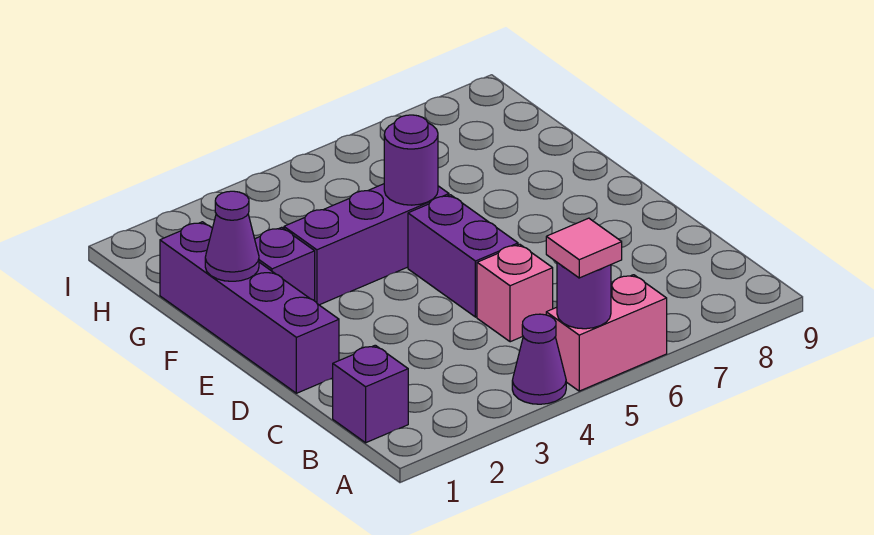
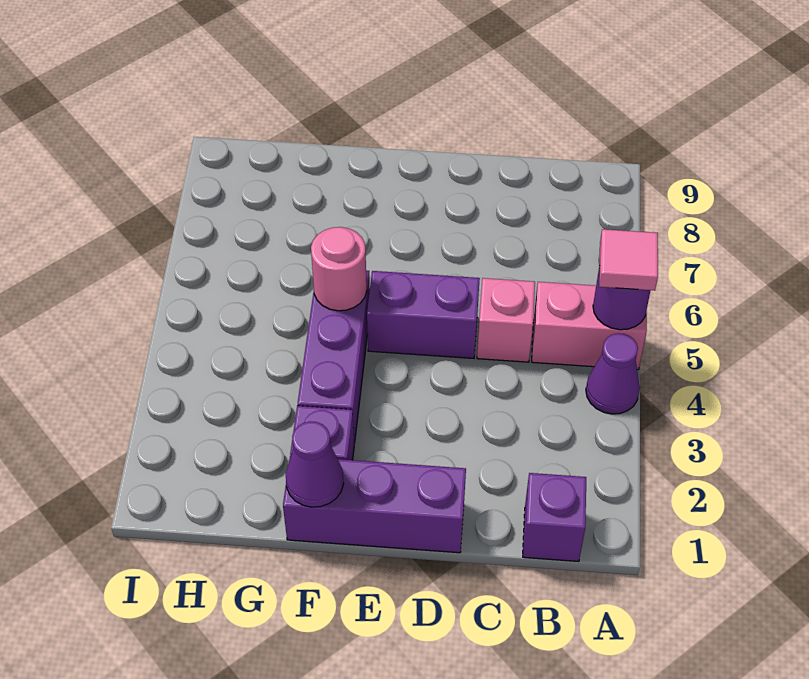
pink brick A5:A6 level 1 -> pink brick A5:B5 level 1
purple brick D1:G1 level 1 -> purple brick D1:F1 level 1
purple round brick F5 level 2 -> pink round brick F5 level 2

